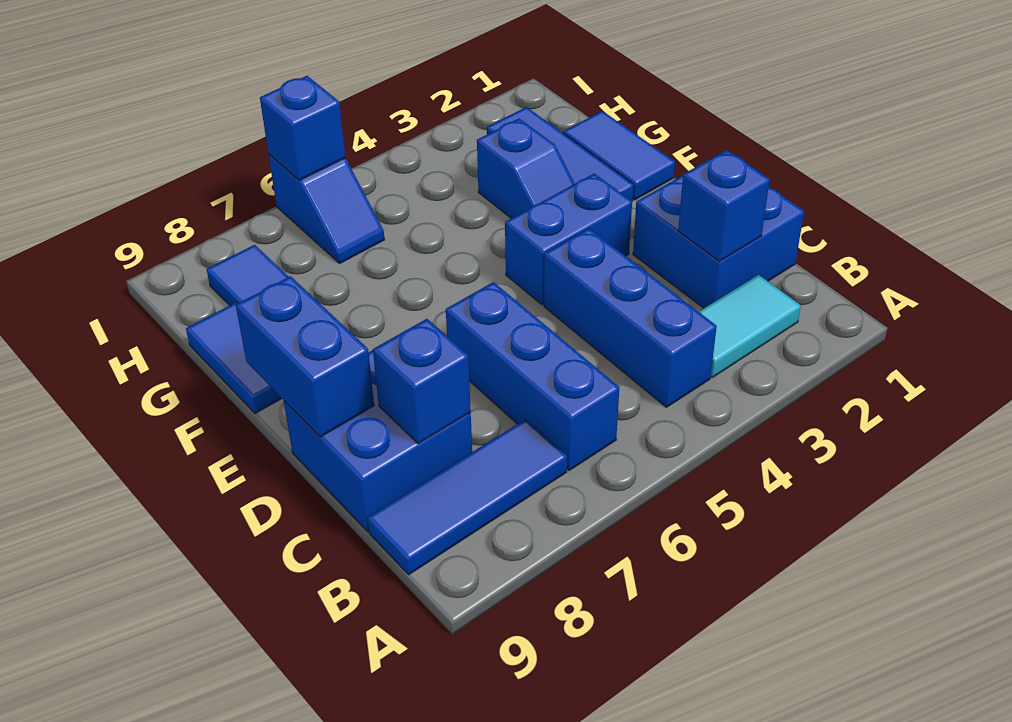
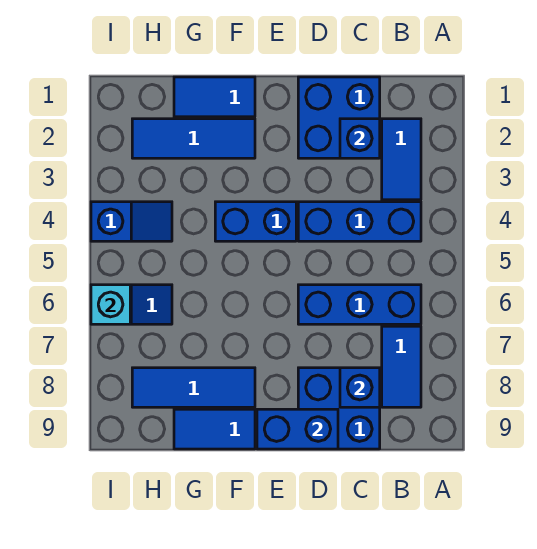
cyan tile B2:B3 level 1 -> blue tile B2:B3 level 1
blue tile B7:B9 level 1 -> blue tile B7:B8 level 1
blue brick E3:E4 level 1 -> blue brick E4:F4 level 1
blue slope F3:G3 level 1 top G -> blue slope H4:I4 level 1 top I
blue brick I6 level 2 -> cyan brick I6 level 2

